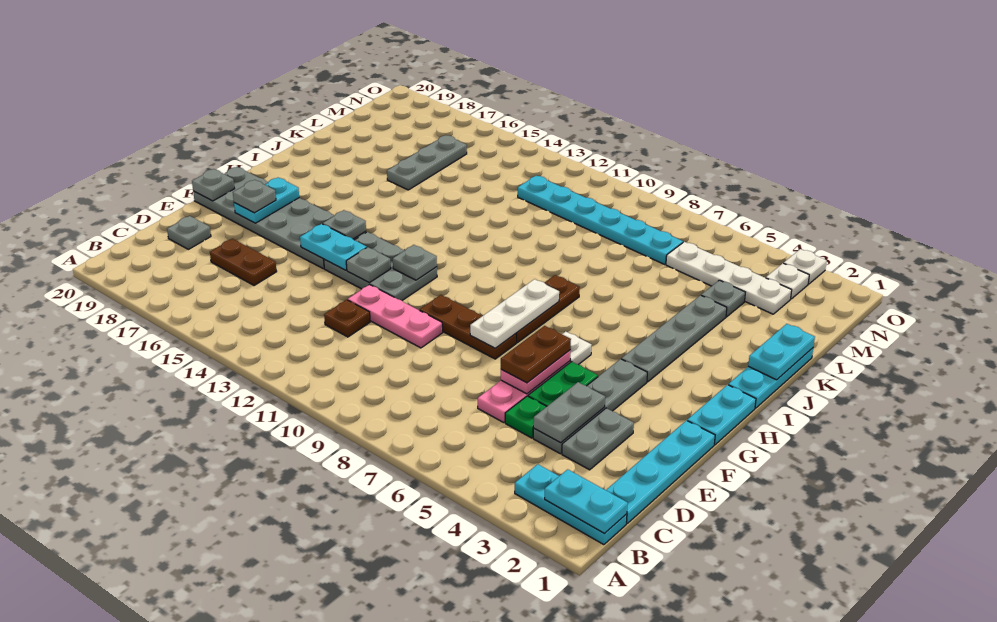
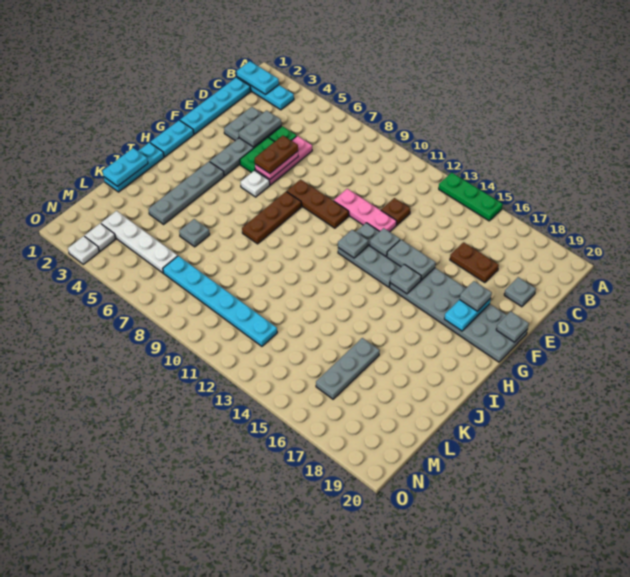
none -> green plate A13:A15 level 1
white plate F8:H8 level 2 -> none
cyan plate F14:F15 level 2 -> grey plate F14:F15 level 2
grey plate L4 level 1 -> grey plate K6 level 1

